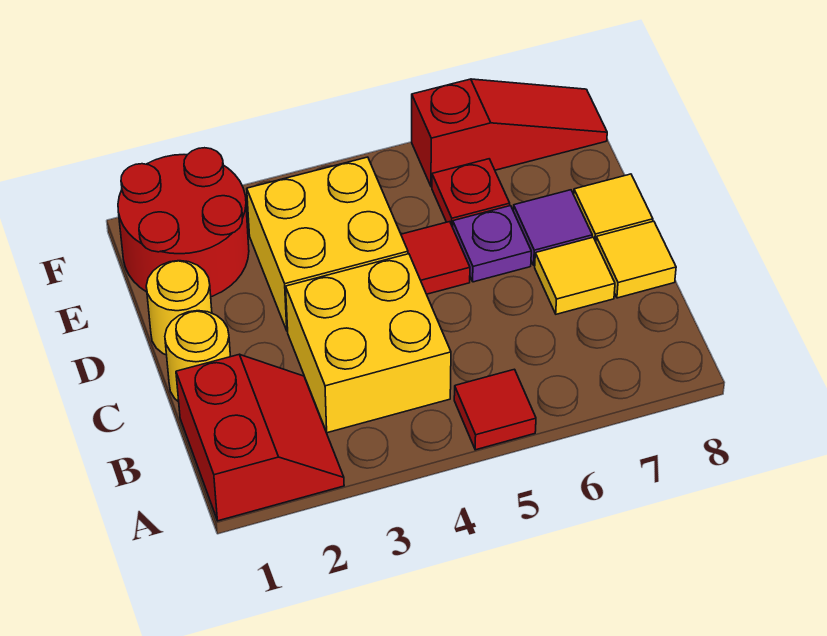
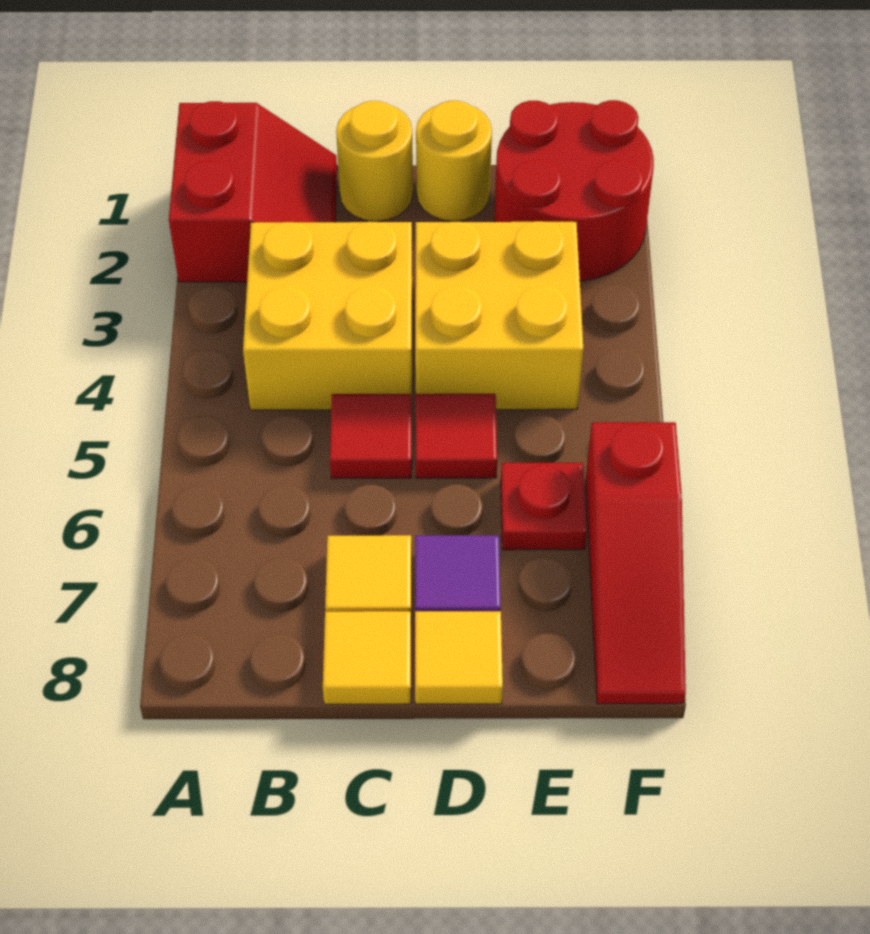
red slope A1:B2 level 1 top 1 -> red slope A1:B2 level 1 top A
red tile A5 level 1 -> red tile C5 level 1
purple plate D6 level 1 -> none

